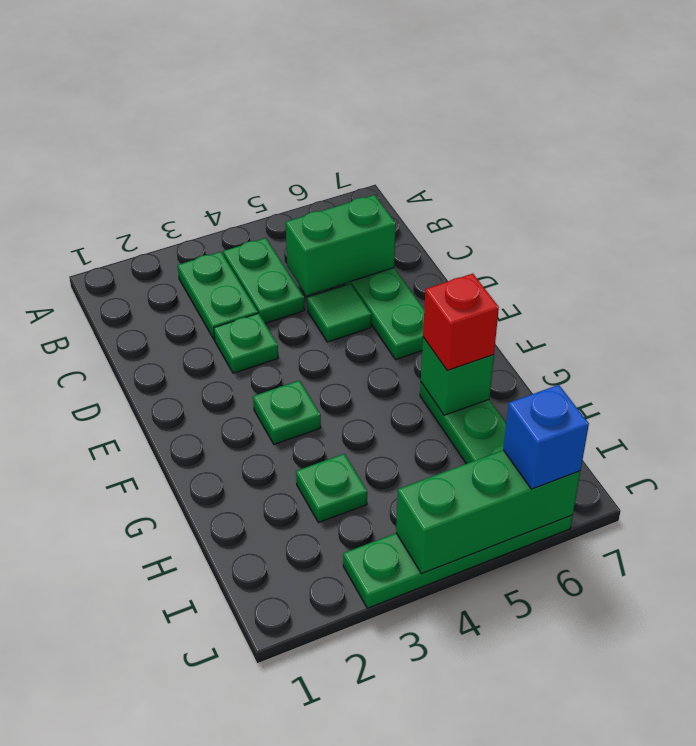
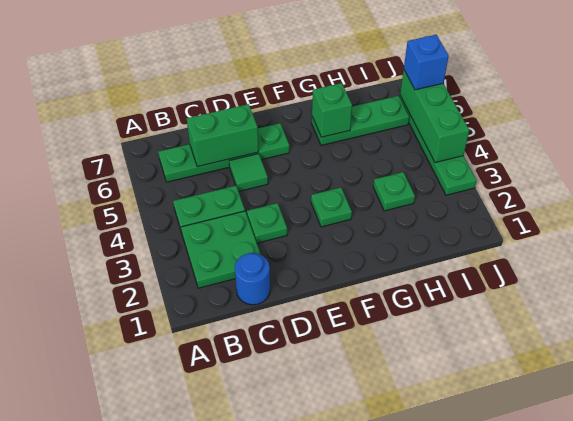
green plate B3:C3 level 1 -> green plate B2:C3 level 1
none -> blue round brick C1 level 1
green brick C5:C6 level 2 -> green brick C6:D6 level 2
red brick G6 level 3 -> none

